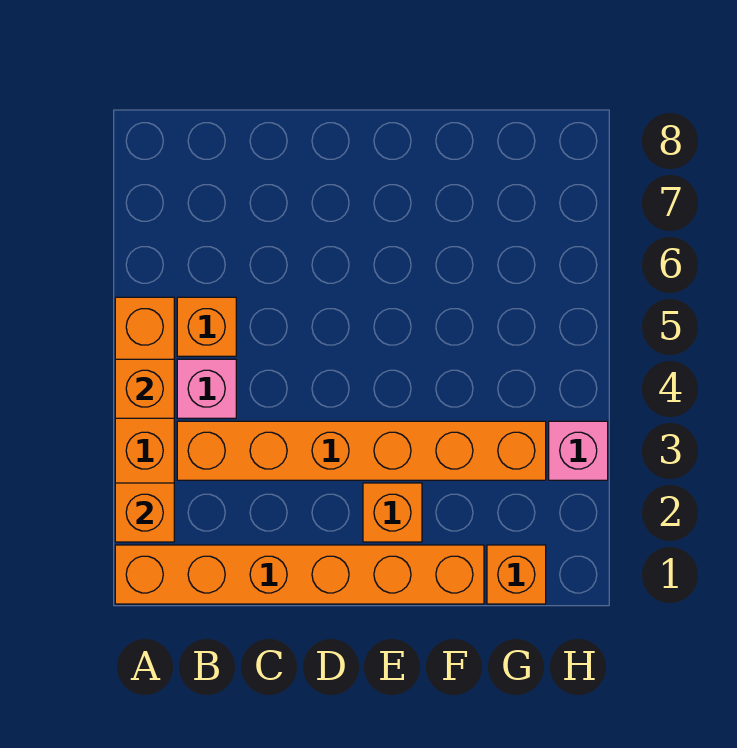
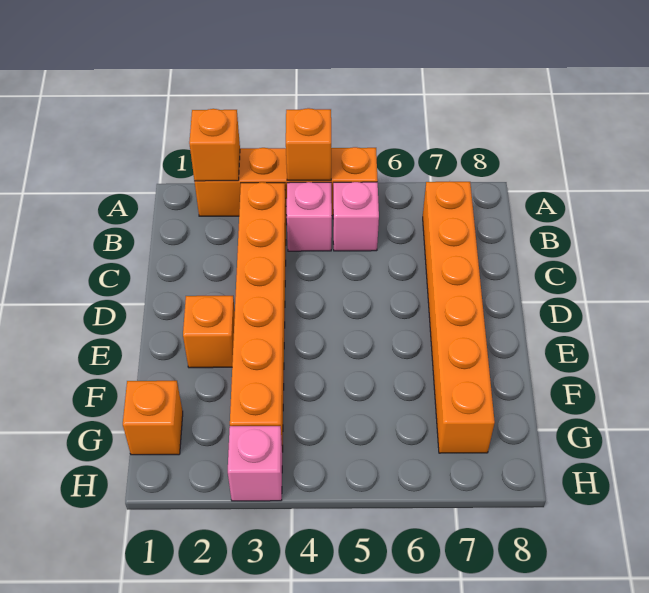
orange brick A1:F1 level 1 -> orange brick B7:G7 level 1
orange brick B5 level 1 -> pink brick B5 level 1

